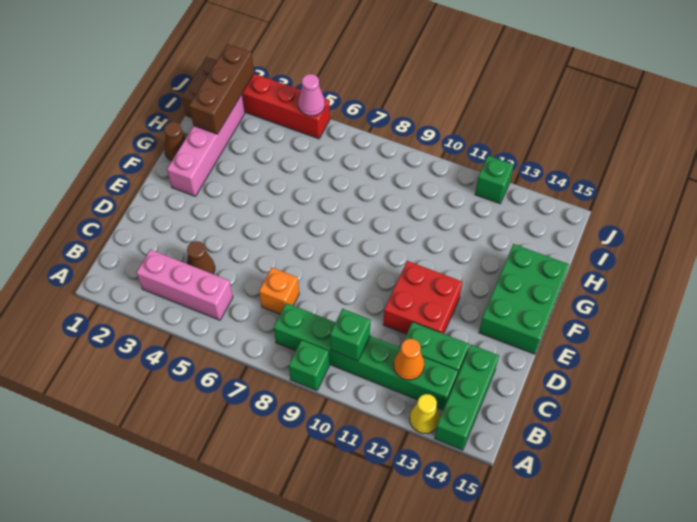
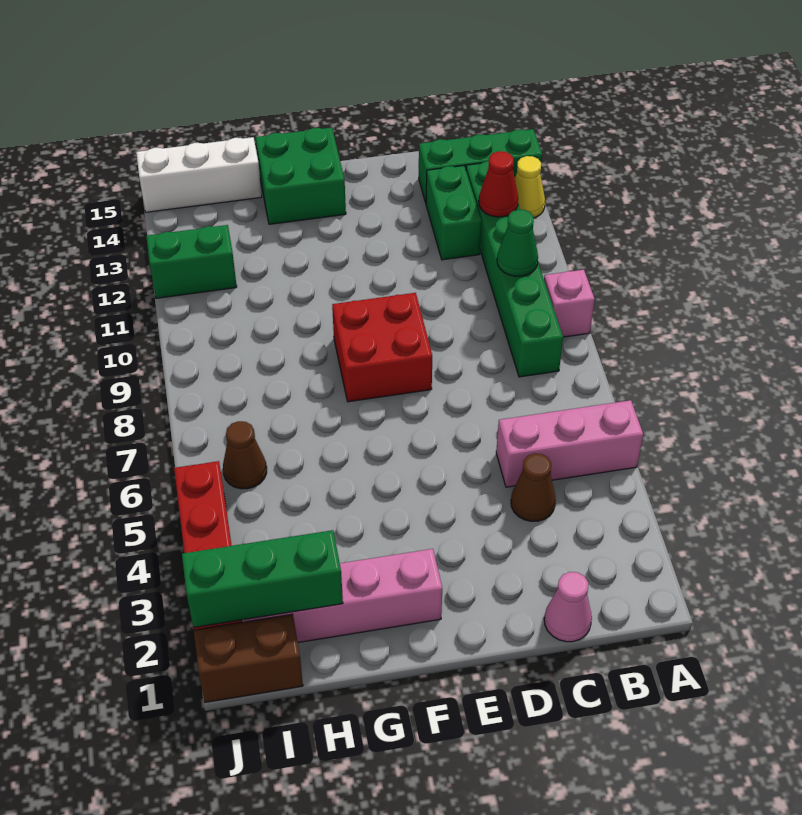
green brick A9 level 1 -> pink brick A9 level 1
pink brick B3:B5 level 1 -> pink brick A5:C5 level 1
green brick B10 level 2 -> green cone B10 level 2
orange cone B12 level 2 -> red cone B12 level 2
orange brick C7 level 1 -> none
red brick D11:E12 level 1 -> red brick E8:F9 level 1
green brick E14:G15 level 1 -> green brick F14:G15 level 1
brown cone G1 level 1 -> brown cone I6 level 1
brown brick H2:J2 level 2 -> green brick H2:J2 level 2
none -> white brick H15:J15 level 1
pink cone J5 level 2 -> pink cone C1 level 1
green brick J12 level 1 -> green brick I12:J12 level 1

